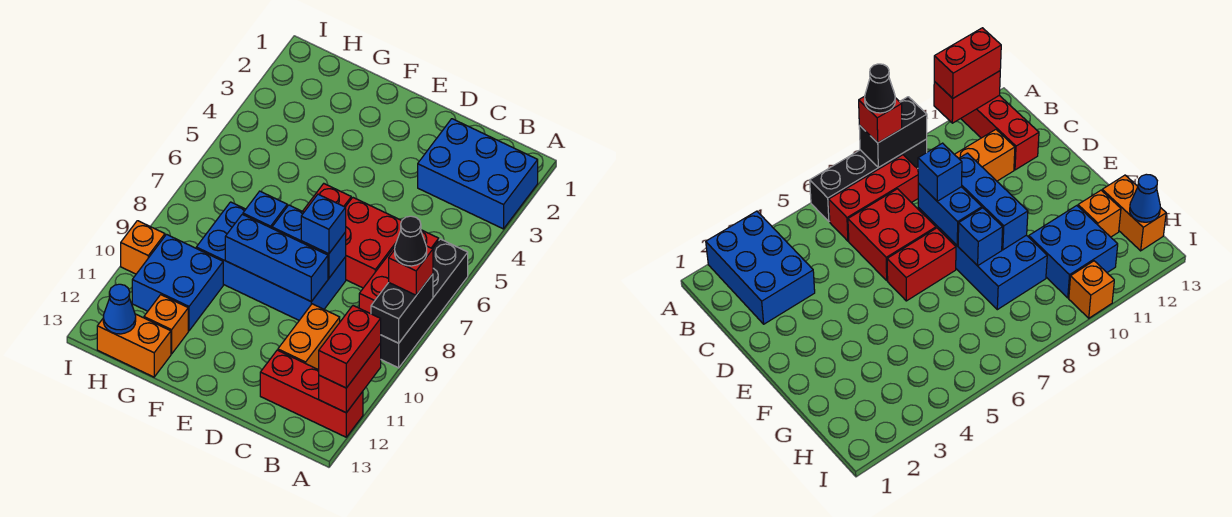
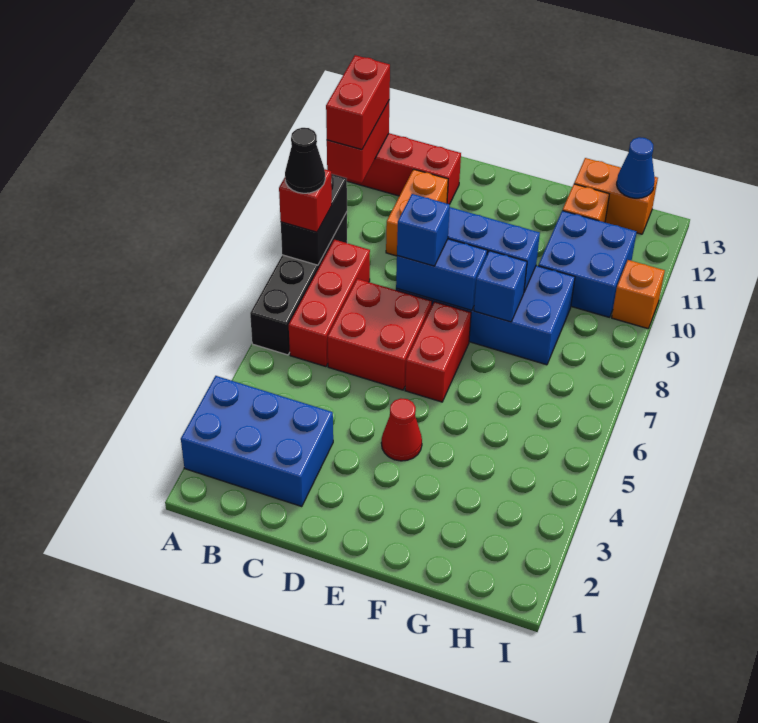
none -> red cone E4 level 1

